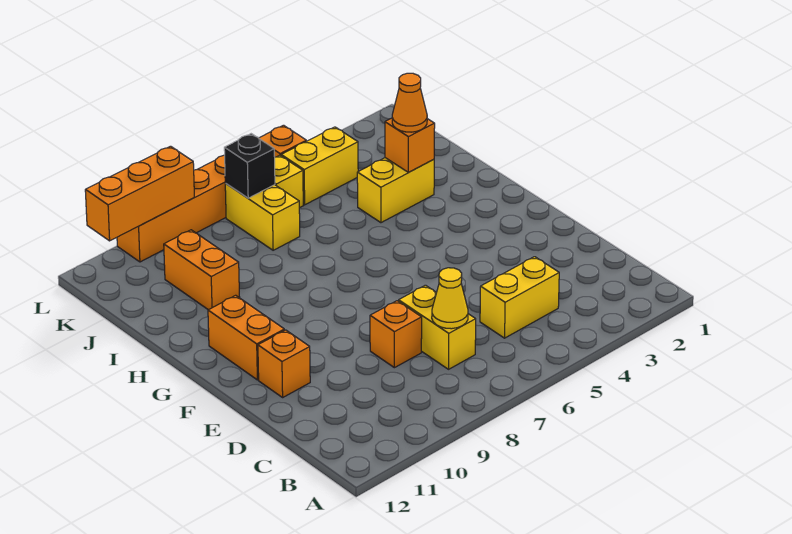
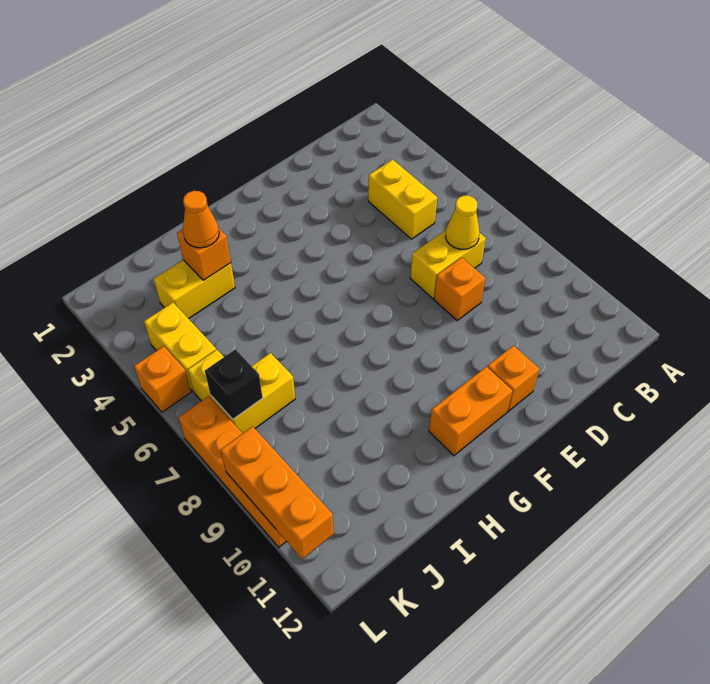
yellow brick I3:I4 level 1 -> yellow brick I3:J3 level 1
orange brick I10:J10 level 1 -> none

